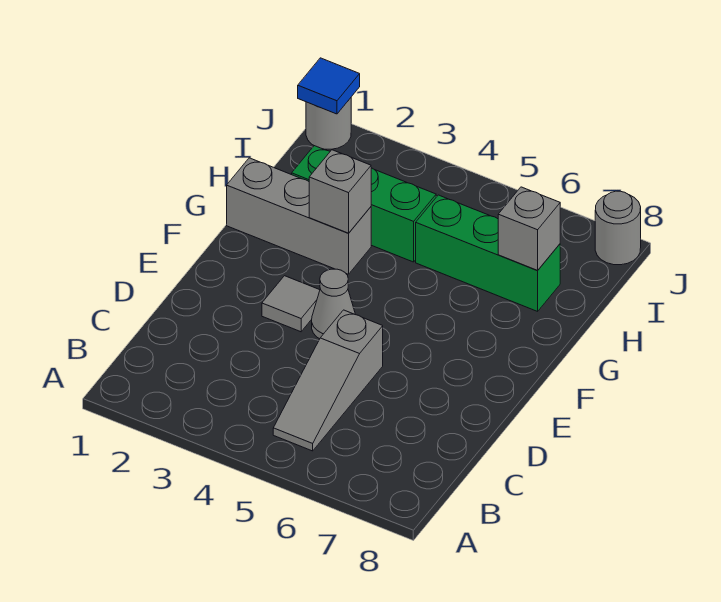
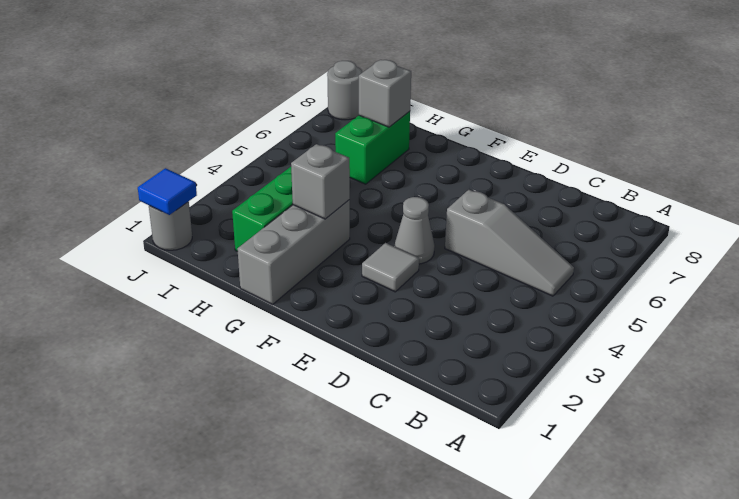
green brick H5:H7 level 1 -> green brick H6:H7 level 1

